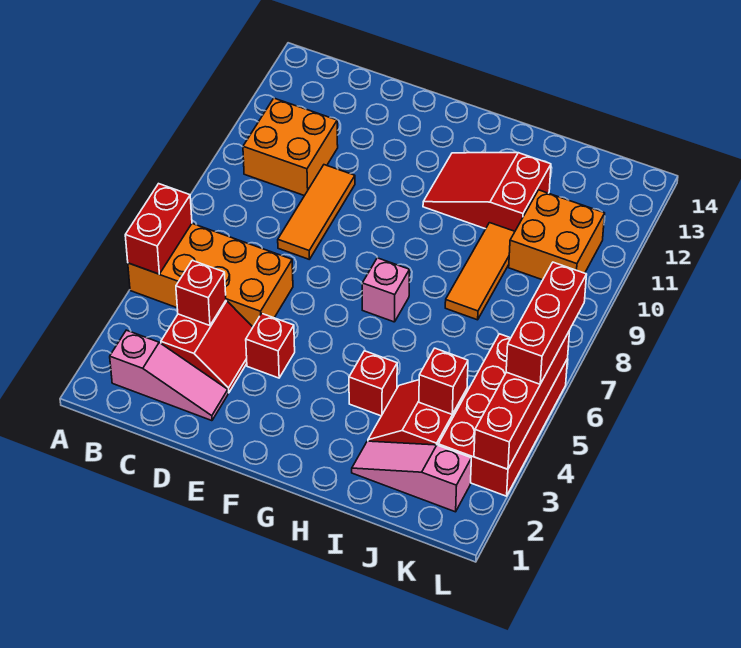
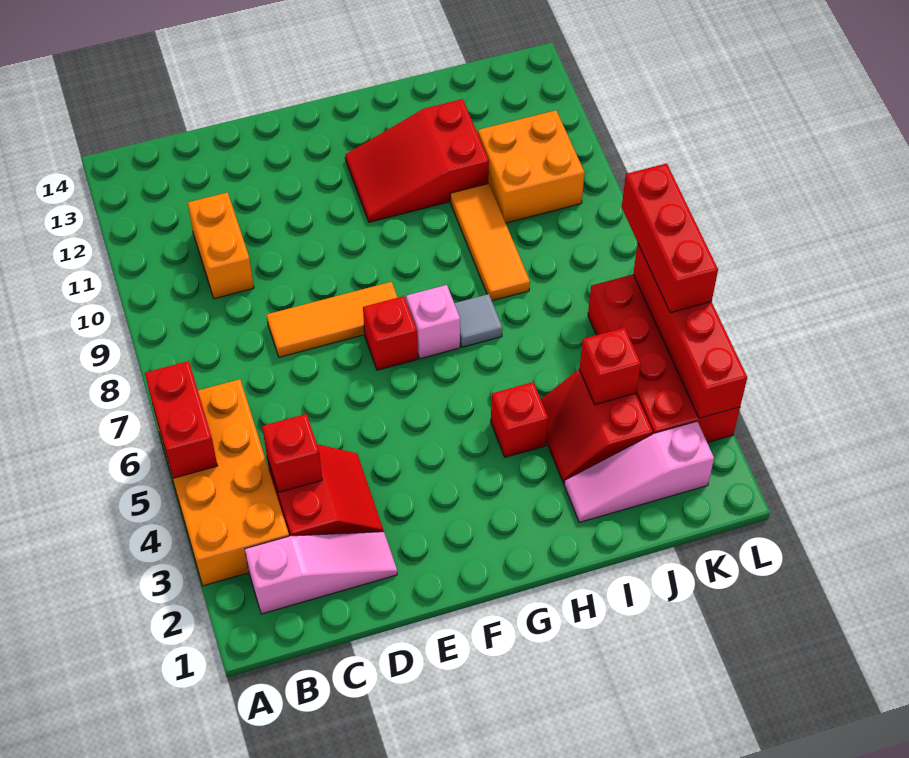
orange brick A5:D6 level 1 -> orange brick A3:B6 level 1
orange brick B10:C11 level 1 -> orange brick C10:C11 level 1
orange tile D8:D10 level 1 -> orange tile D8:F8 level 1
red brick E4 level 1 -> red brick F7 level 1
none -> grey tile H7 level 1

